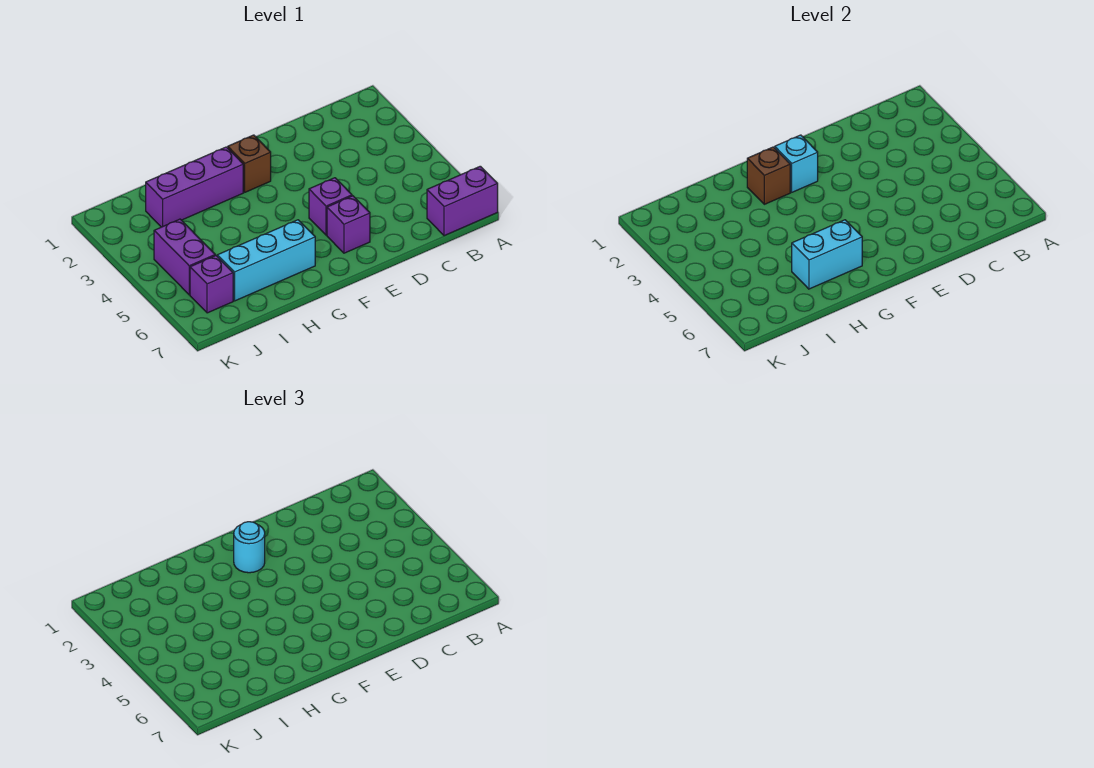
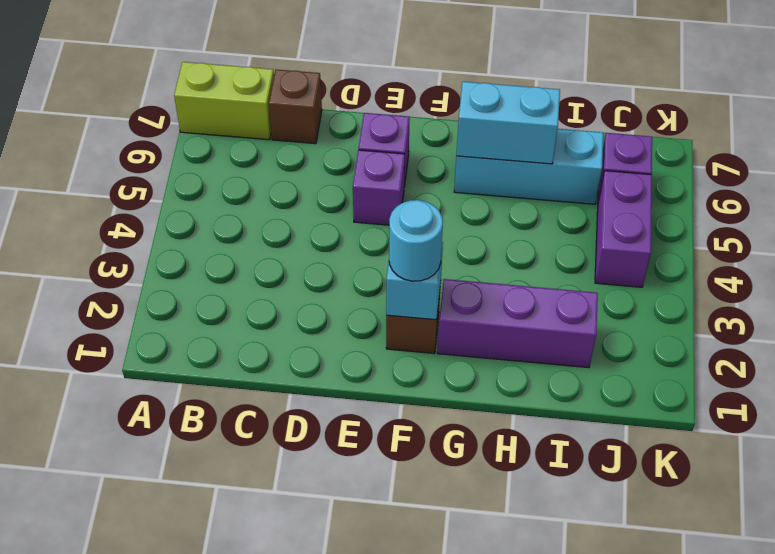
purple brick A7:B7 level 1 -> lime brick A7:B7 level 1
brown brick G2 level 2 -> brown brick C7 level 1

